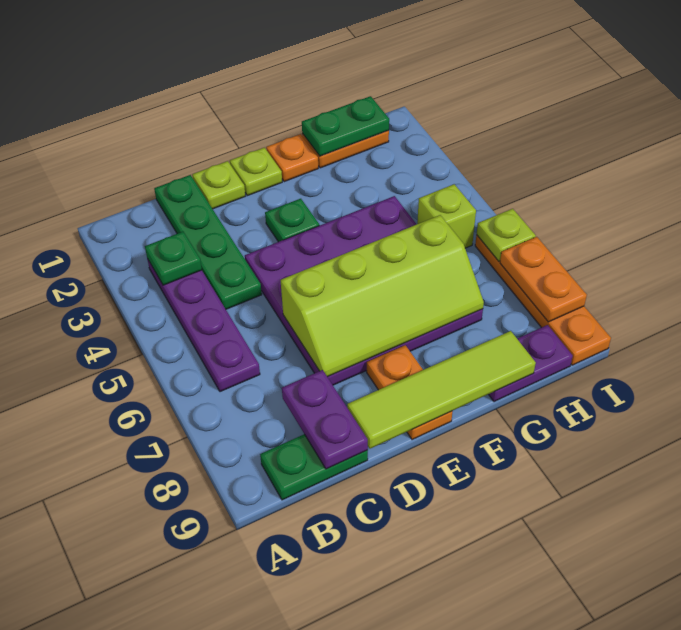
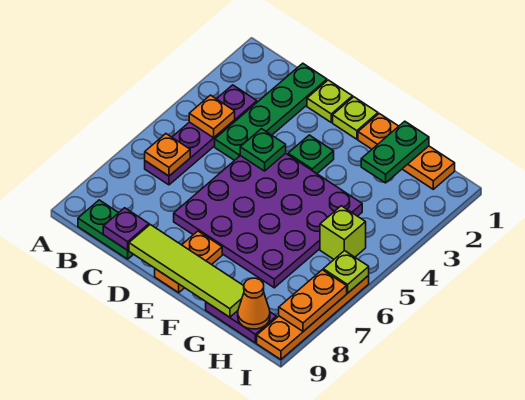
green plate B3 level 2 -> green plate D4 level 2
none -> orange plate B4 level 2
none -> orange plate B6 level 2
purple plate C8:C9 level 2 -> purple plate C9 level 2
lime slope D6:G7 level 2 top 6 -> none
green plate G1:H1 level 2 -> green plate G1:G2 level 2
none -> orange cone H9 level 2

